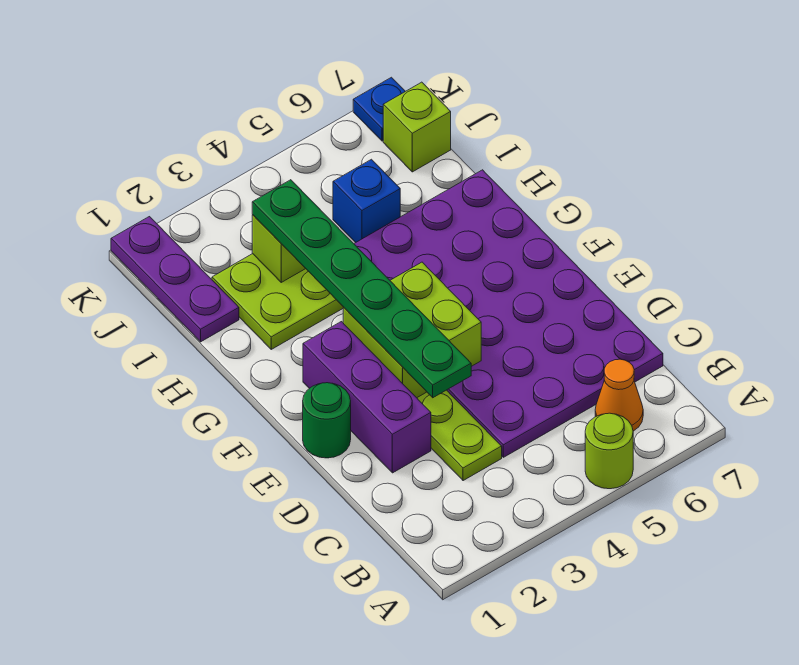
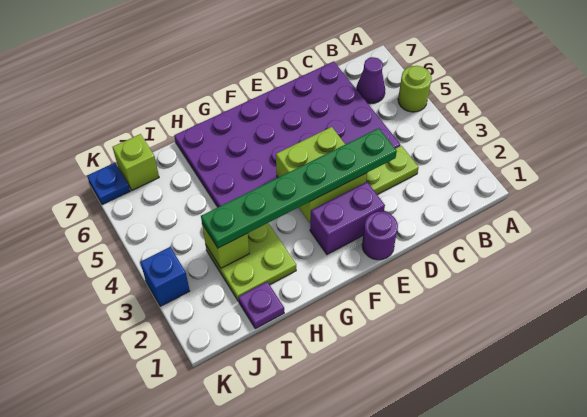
orange cone B6 level 1 -> purple cone B6 level 1
purple brick D2:F2 level 1 -> purple brick E2:F2 level 1
green round brick E1 level 1 -> purple round brick E1 level 1
purple plate I1:K1 level 1 -> purple plate I1 level 1
blue brick I5 level 1 -> blue brick K3 level 1

